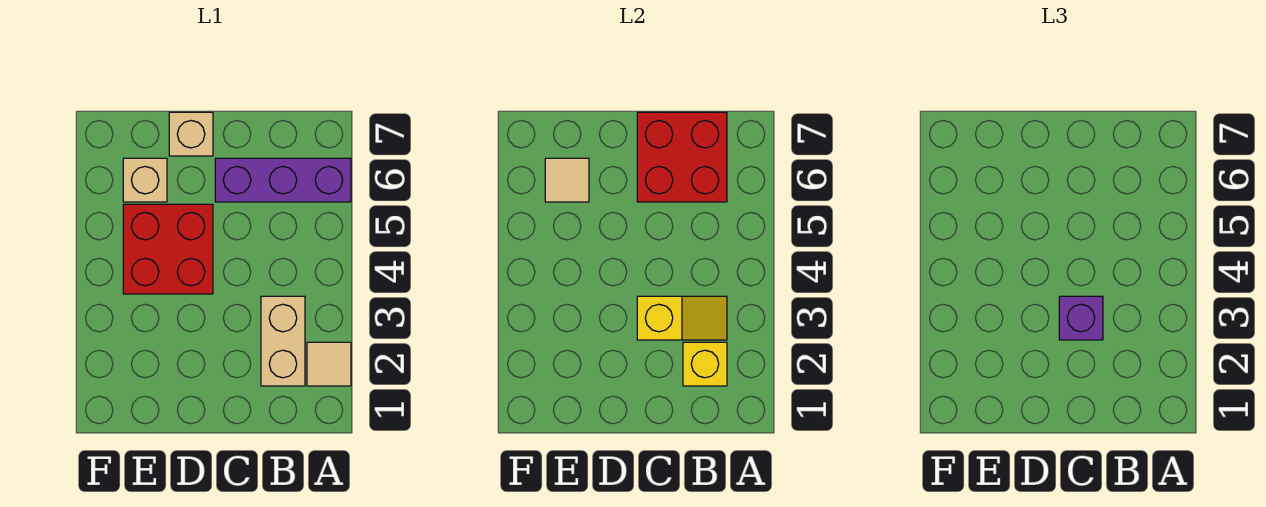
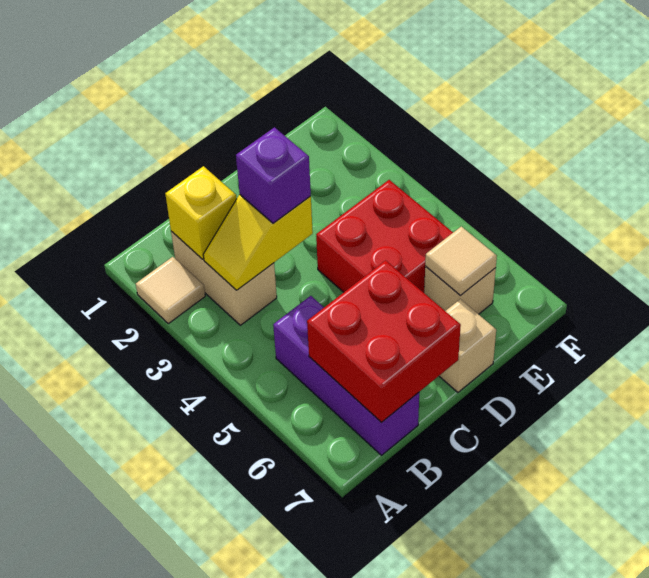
purple brick A6:C6 level 1 -> purple brick B5:B7 level 1

